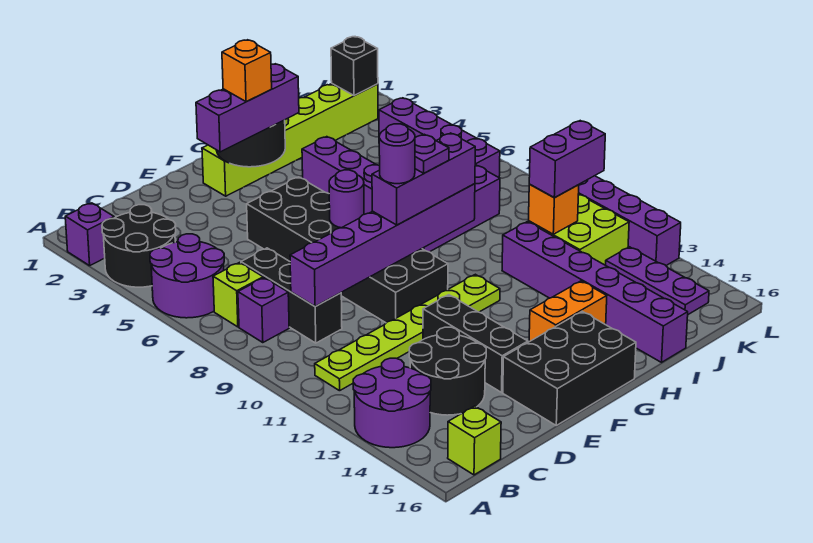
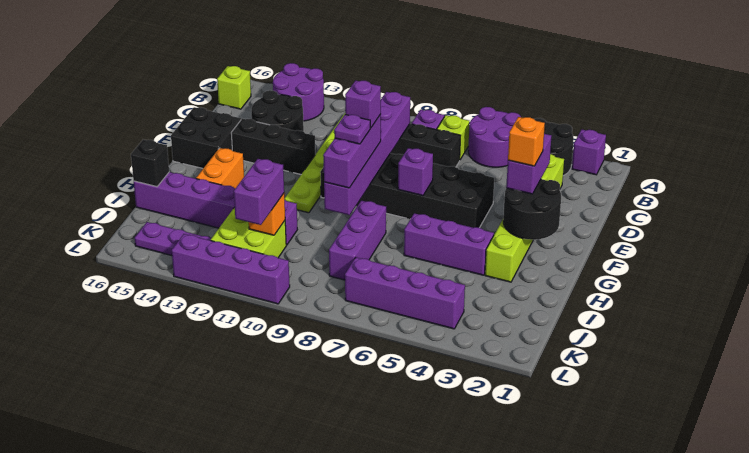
purple brick E3:G3 level 3 -> purple brick E3:F3 level 3
black brick E15:G16 level 1 -> black brick E15:F16 level 1
lime brick F2:K2 level 1 -> lime brick C3:H3 level 1
purple round brick F7 level 2 -> purple brick F7 level 2
purple round brick F9 level 4 -> purple brick F9 level 4
black brick K2 level 2 -> black brick I16 level 2

